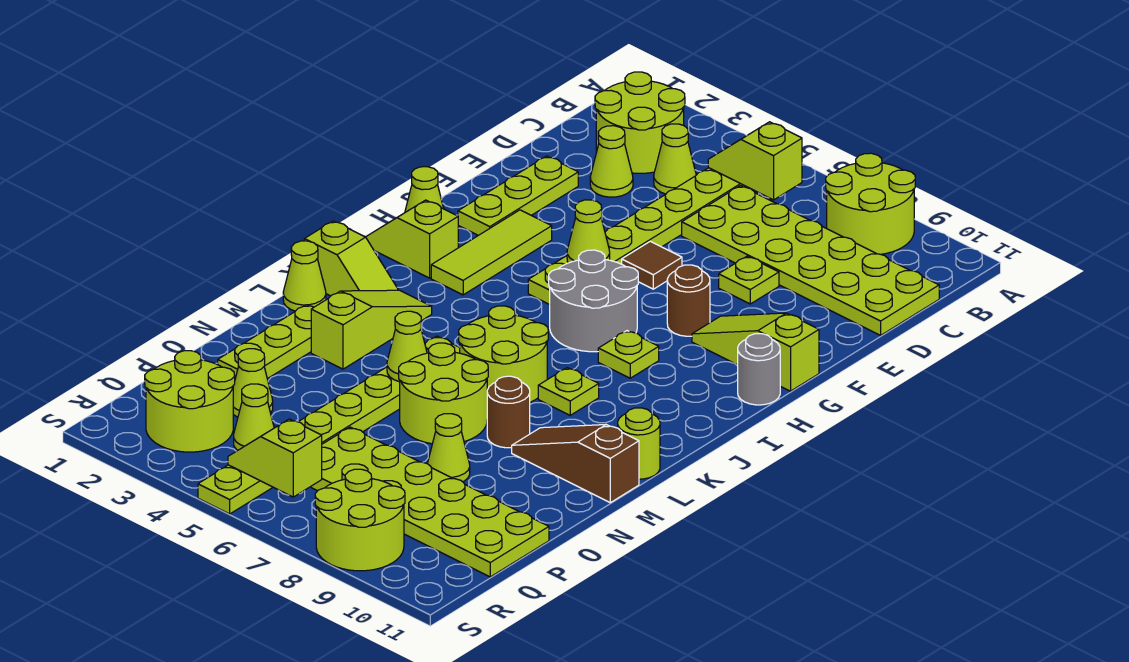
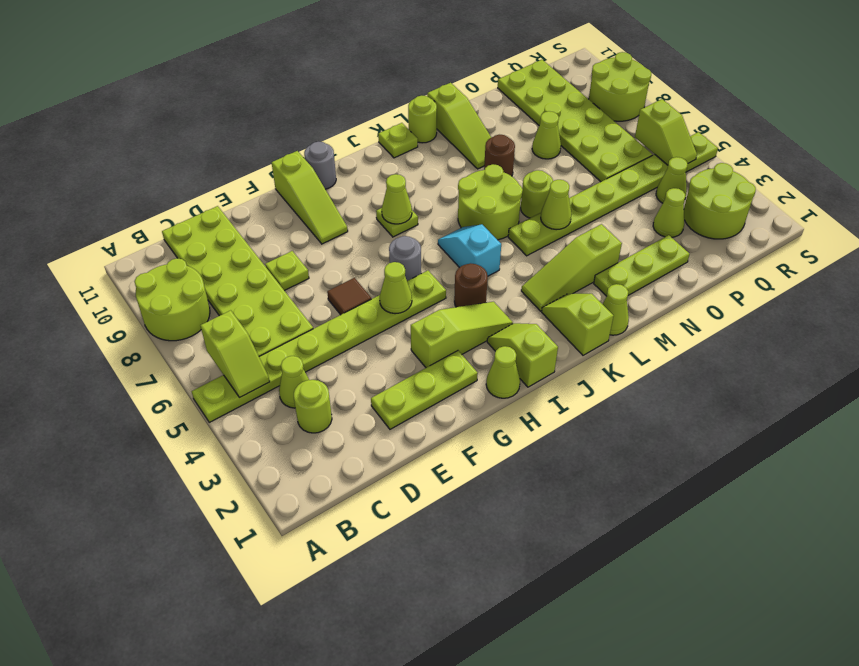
lime round brick B2:C3 level 1 -> lime round brick C3 level 1
lime cone D3 level 1 -> lime cone I8 level 2
lime tile G3:I3 level 1 -> lime slope G3:I3 level 1 top G
brown round brick G8 level 1 -> brown round brick I4 level 1
grey round brick H6:I7 level 1 -> grey round brick H6 level 1
lime slope I1:I2 level 1 top 2 -> lime slope I1:I2 level 1 top 1
none -> cyan slope J5:J6 level 1 top 5
lime plate K8 level 1 -> lime plate K11 level 1
lime round brick M6:N7 level 1 -> lime round brick M6 level 1
brown slope M9:M11 level 1 top 11 -> lime slope M9:M11 level 1 top 11

